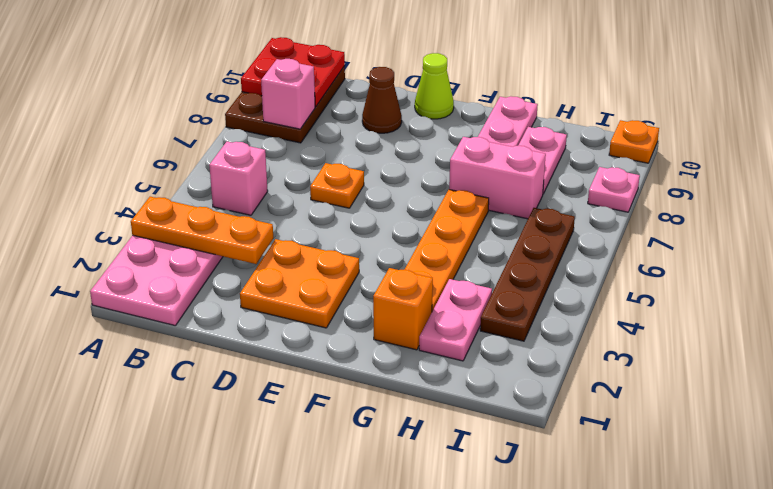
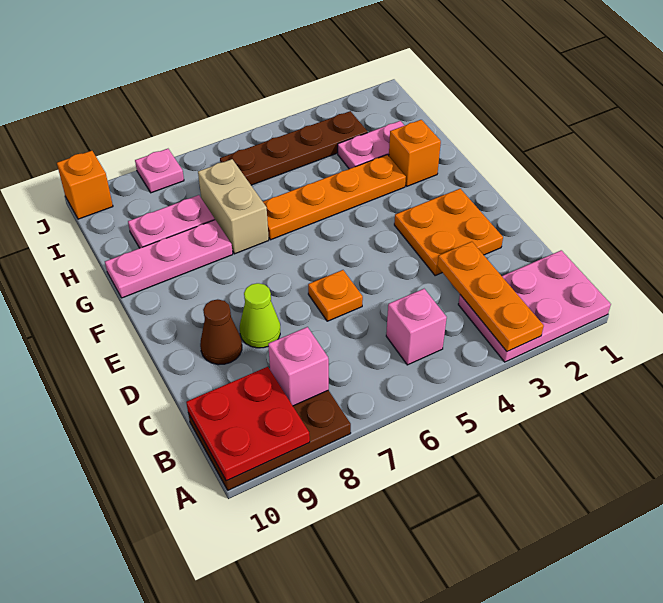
lime cone E10 level 1 -> lime cone D8 level 1
pink brick G7:H7 level 1 -> tan brick G7:H7 level 1
orange plate J10 level 1 -> orange brick J10 level 1

